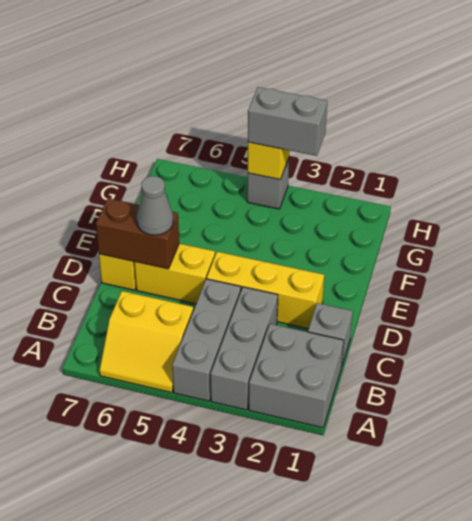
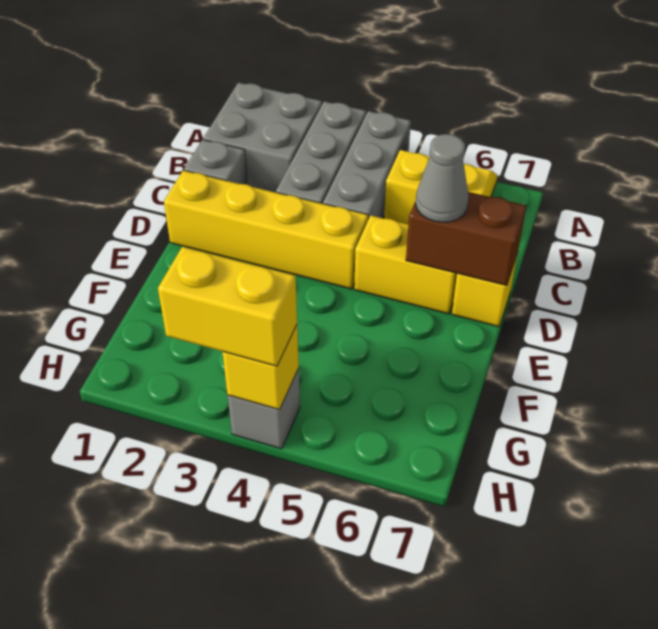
yellow brick D2:D4 level 1 -> yellow brick D1:D4 level 1
grey brick H3:H4 level 3 -> yellow brick H3:H4 level 3

